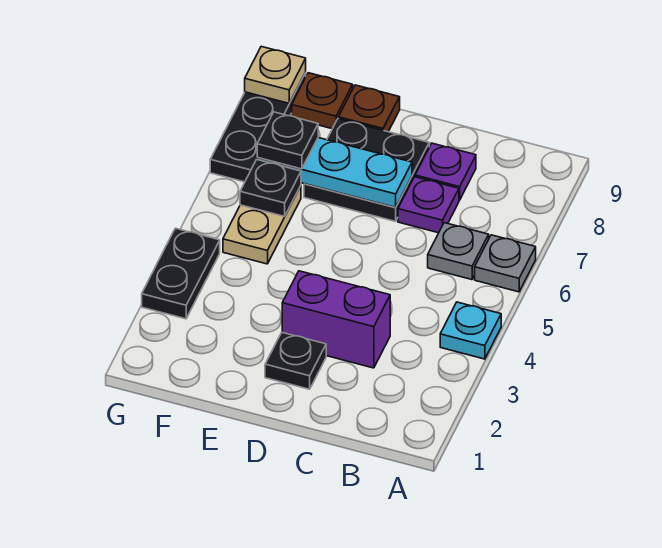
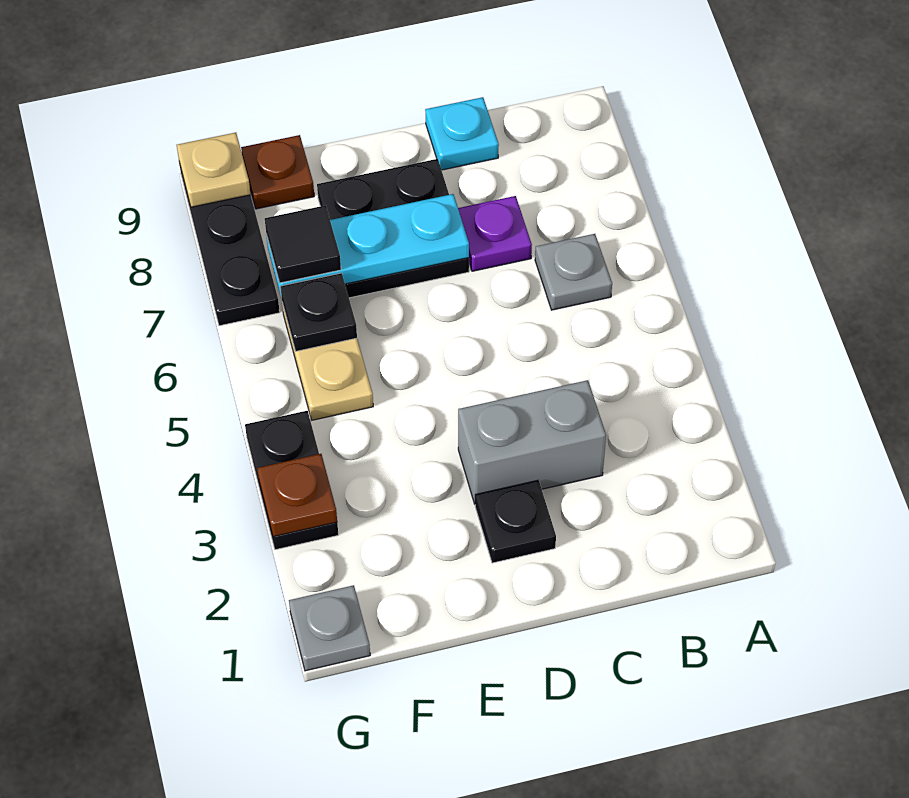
cyan plate A4 level 1 -> cyan plate C9 level 1
grey plate A6 level 1 -> grey plate G1 level 1
purple brick C3:D3 level 1 -> grey brick C3:D3 level 1
purple plate C8 level 1 -> none
brown plate E9 level 1 -> brown plate G3 level 2
black plate F7 level 3 -> black tile F7 level 3

